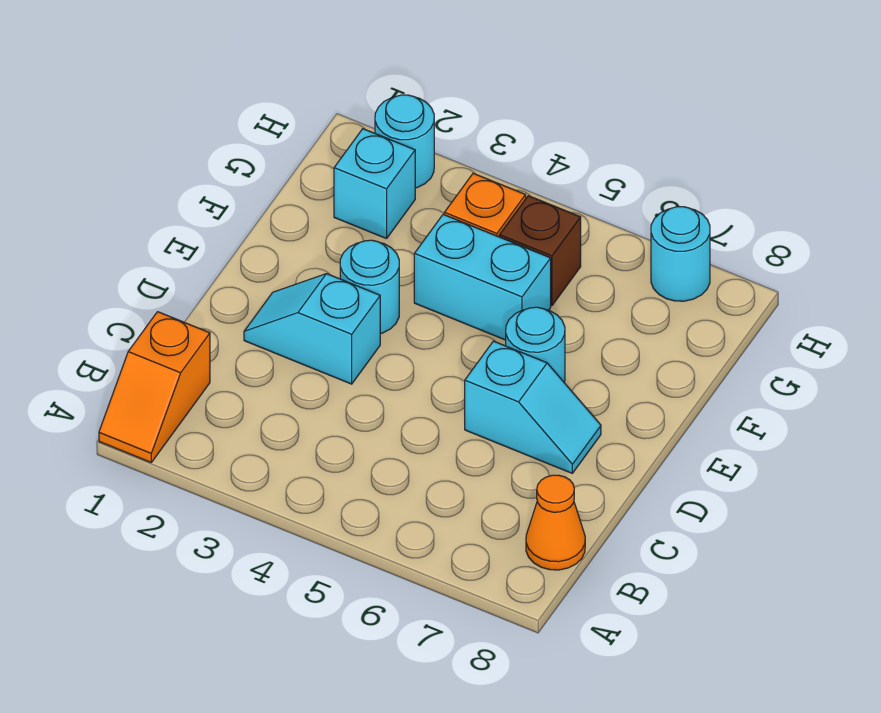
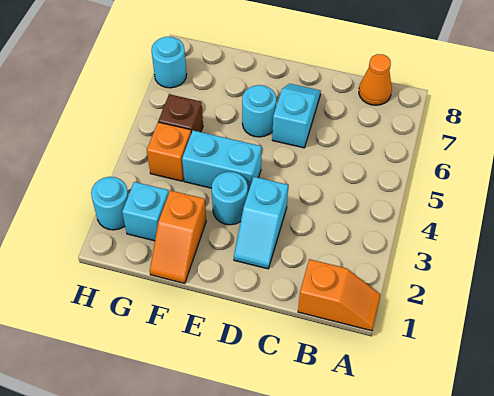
none -> orange slope F1:F2 level 1 top 2
cyan brick F4:F5 level 1 -> cyan brick E4:F4 level 1

